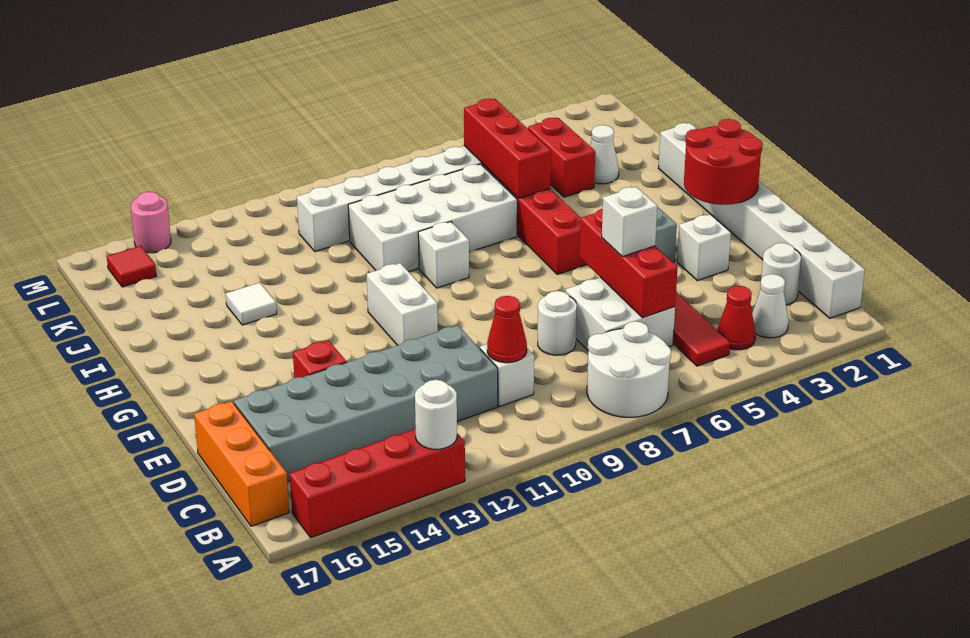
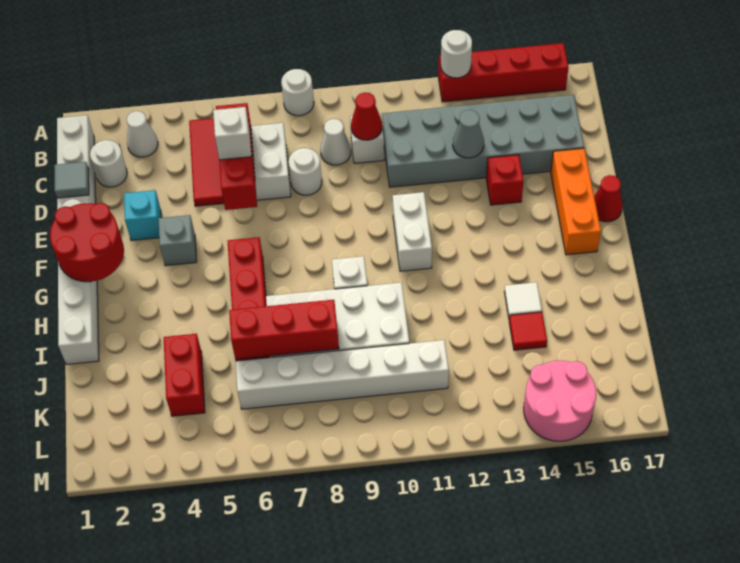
white round brick A7:B8 level 1 -> white round brick A8 level 1
red cone B4 level 1 -> red cone F17 level 1
orange brick B17:D17 level 1 -> orange brick E16:G16 level 1
none -> grey tile D1 level 2
none -> grey cone D13 level 2
white brick E3 level 1 -> cyan brick E3 level 1
red brick I6:K6 level 2 -> red brick J6:J8 level 2
white cone J3 level 1 -> white cone C9 level 1
red tile L16 level 1 -> red tile J14 level 1
pink round brick M15 level 1 -> pink round brick L14:M15 level 1

